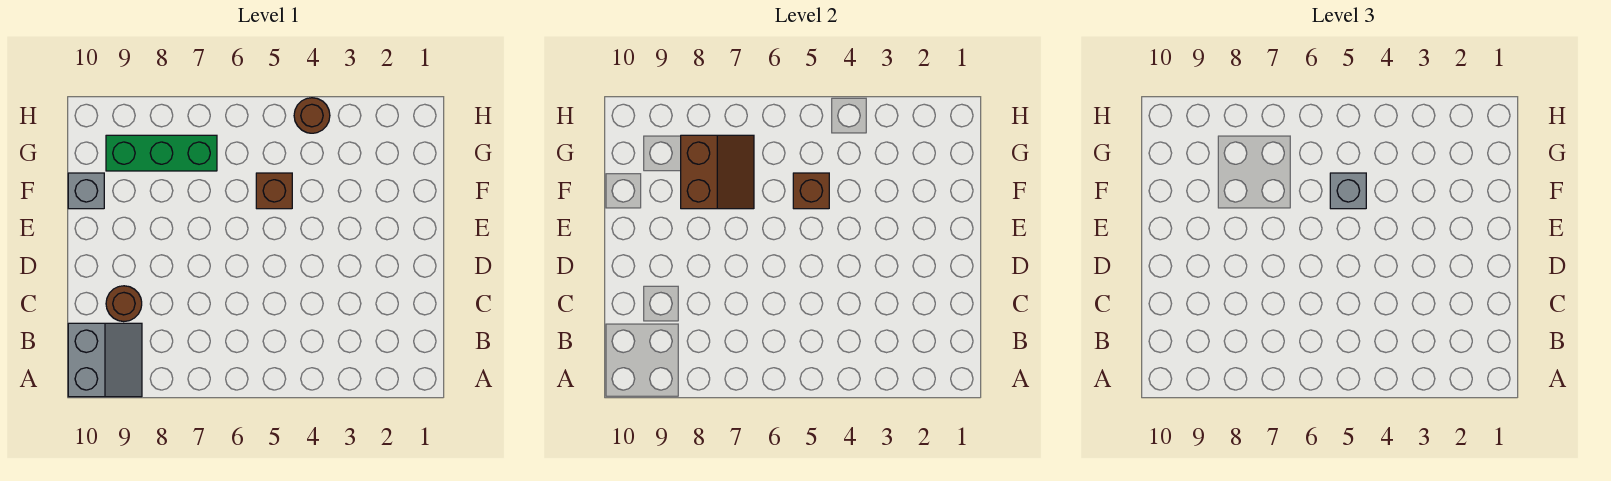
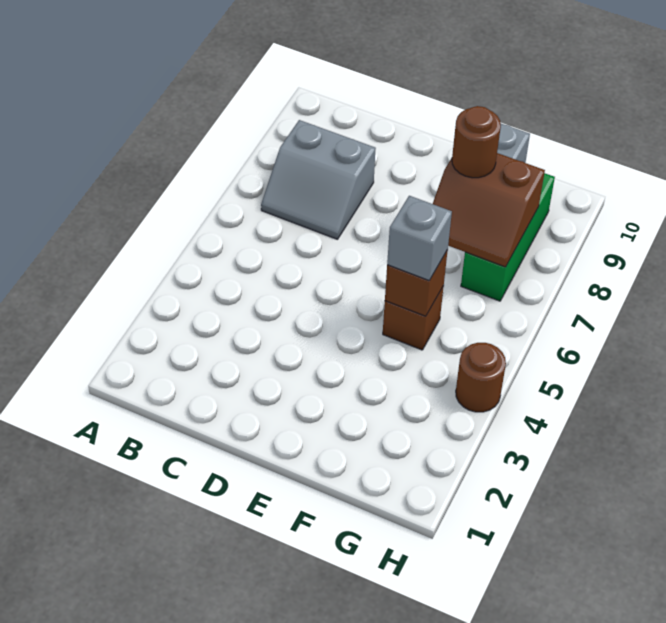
grey slope A9:B10 level 1 top 10 -> grey slope B7:C8 level 1 top 8
brown round brick C9 level 1 -> brown round brick F8 level 3

